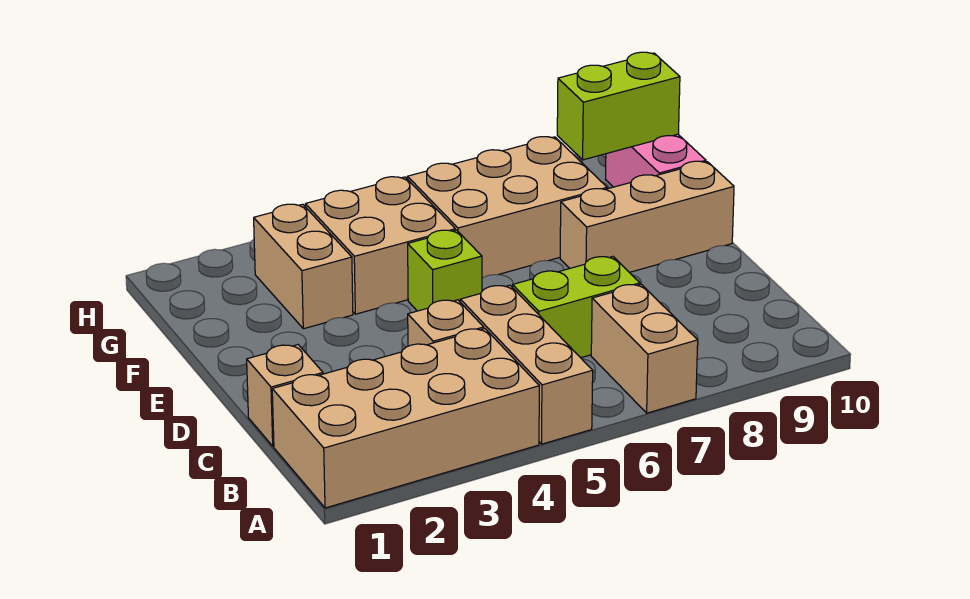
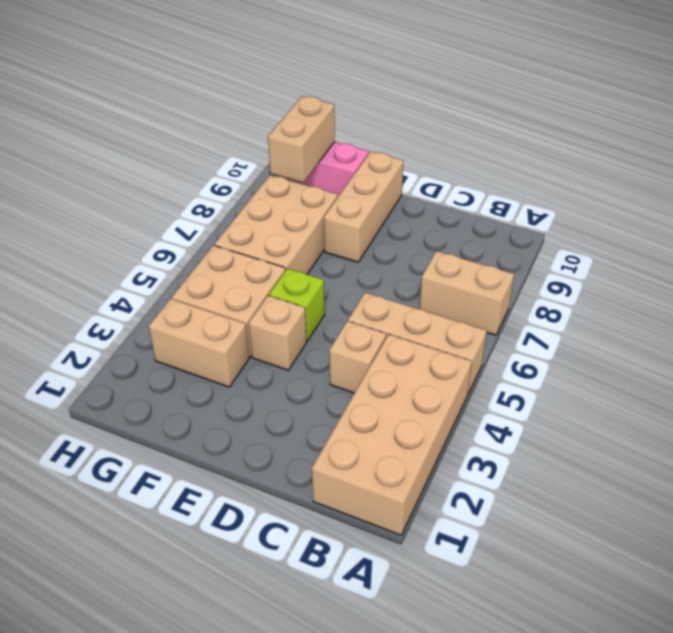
tan brick C1 level 1 -> tan brick E4 level 1
lime brick C6:C7 level 1 -> none
lime brick G9:G10 level 2 -> tan brick G9:G10 level 2

